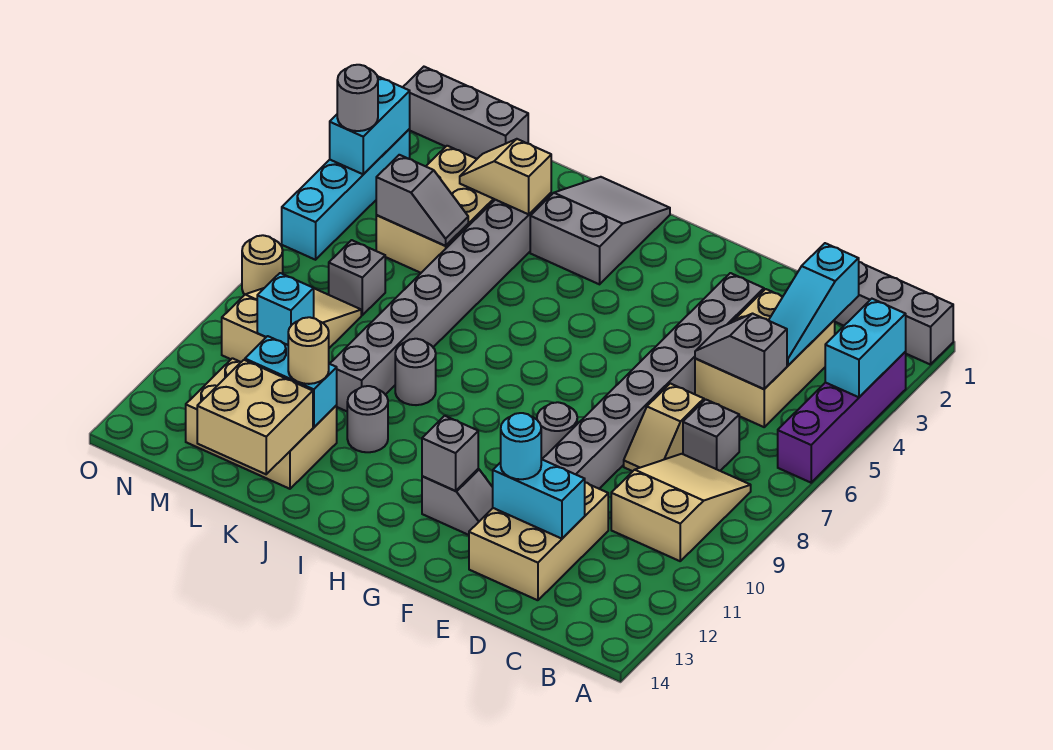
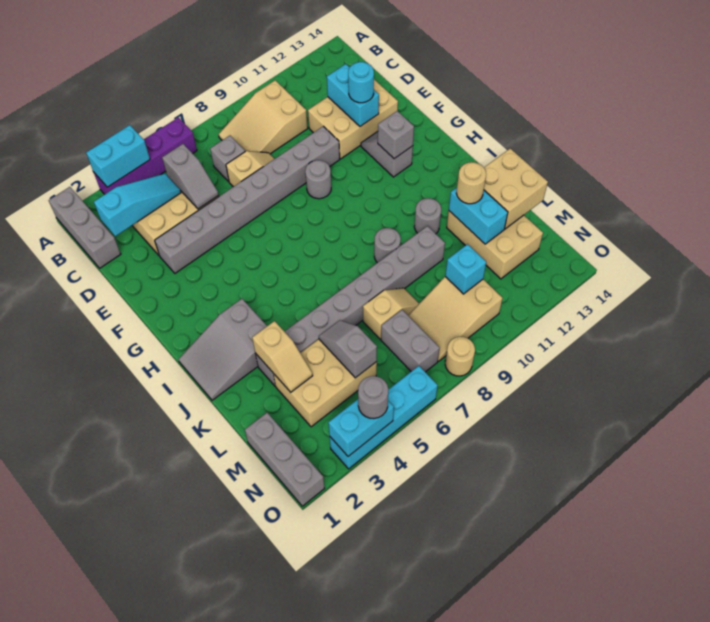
none -> tan slope L7:L8 level 1 top 7
grey brick M7 level 1 -> grey brick M7:N7 level 1

